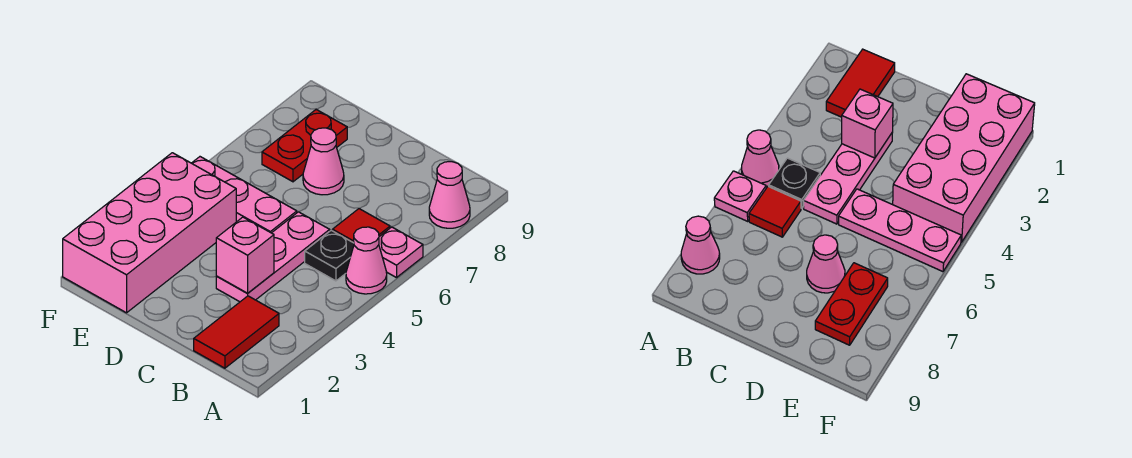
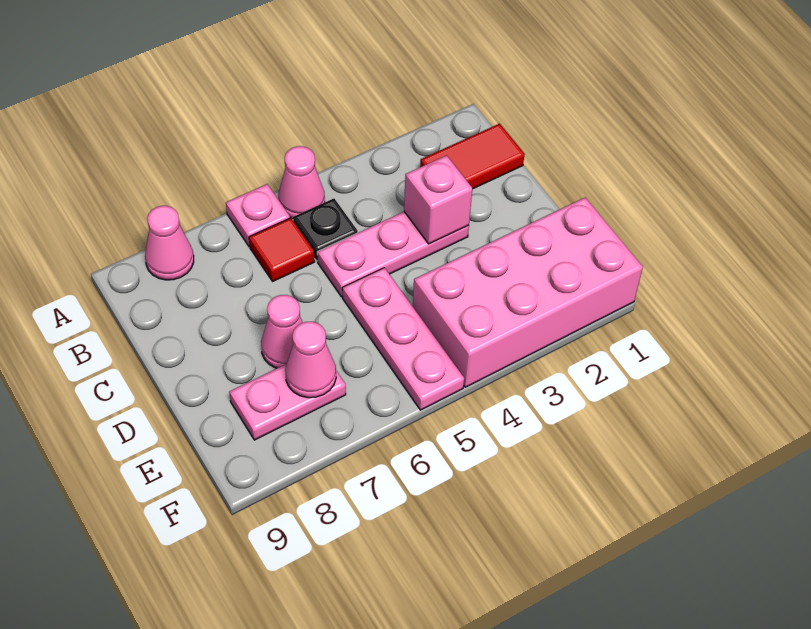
red plate E7:E8 level 1 -> pink plate E7:E8 level 1
none -> pink cone E7 level 2

